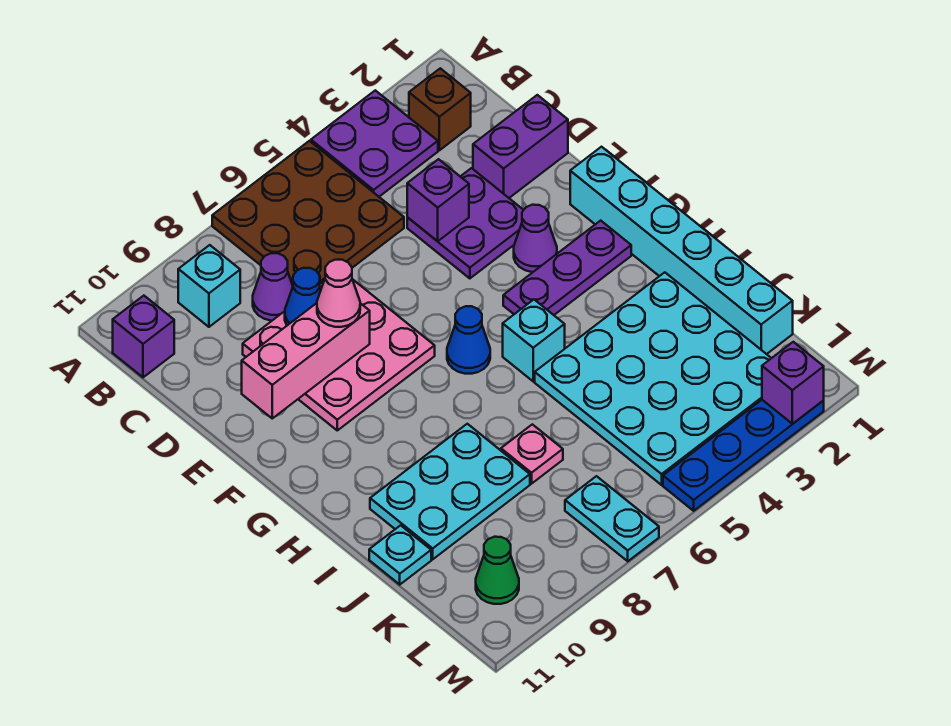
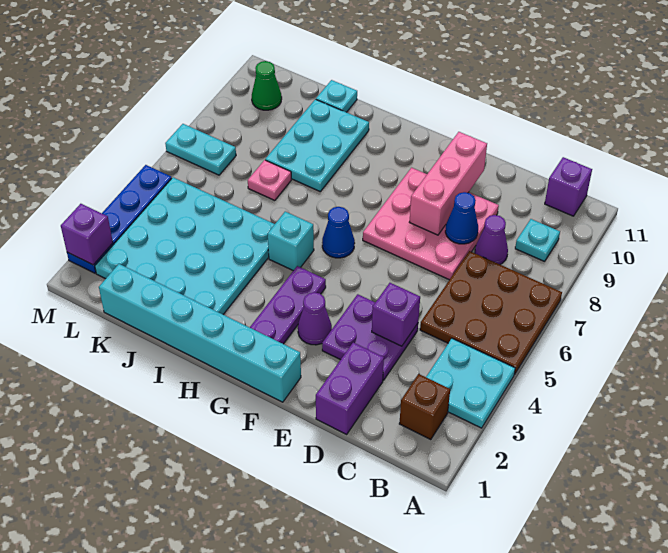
purple plate A3:B4 level 1 -> cyan plate A3:B4 level 1
cyan brick B9 level 1 -> cyan plate B9 level 1
pink cone E8 level 3 -> none

